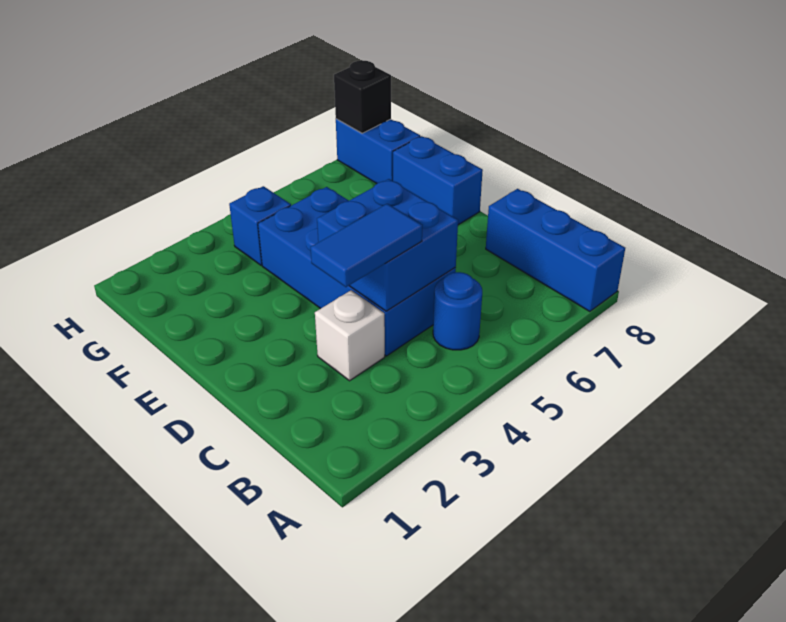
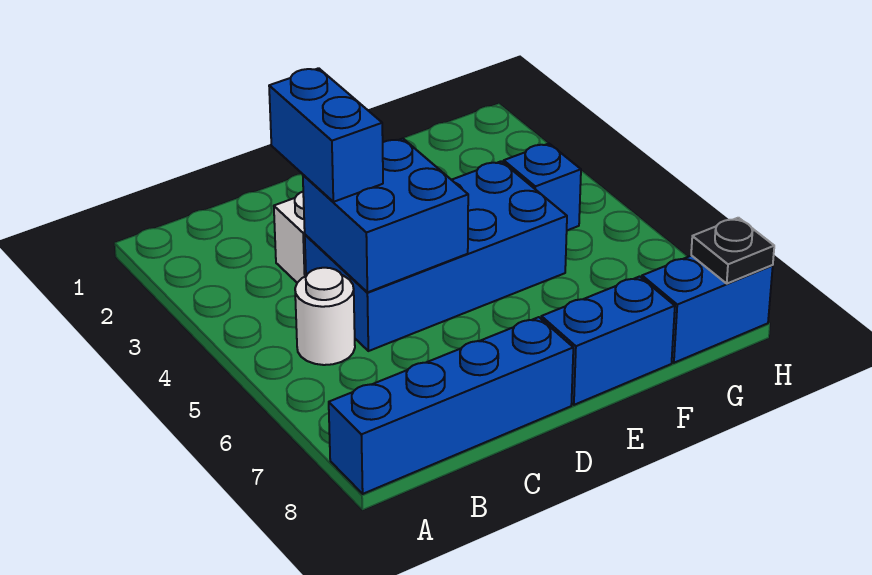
blue brick A8:C8 level 1 -> blue brick A8:D8 level 1
blue round brick B5 level 1 -> white round brick B5 level 1
blue tile C3:C4 level 3 -> blue brick C3:C4 level 3
black brick H8 level 2 -> black plate H8 level 2

